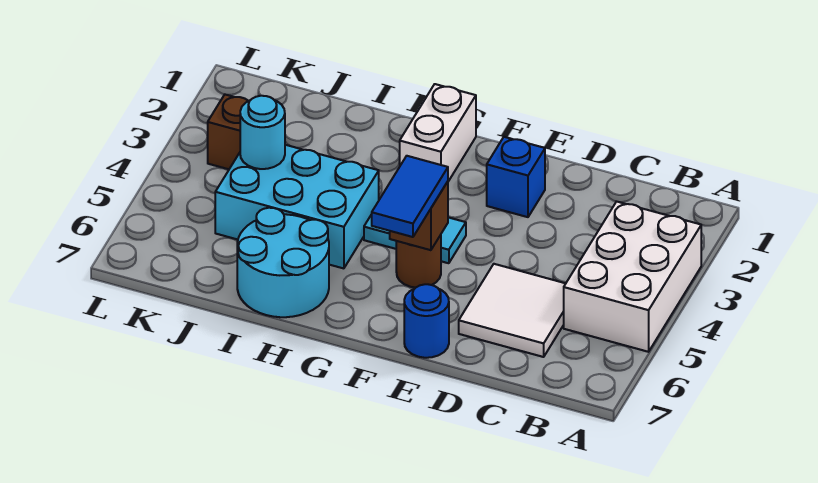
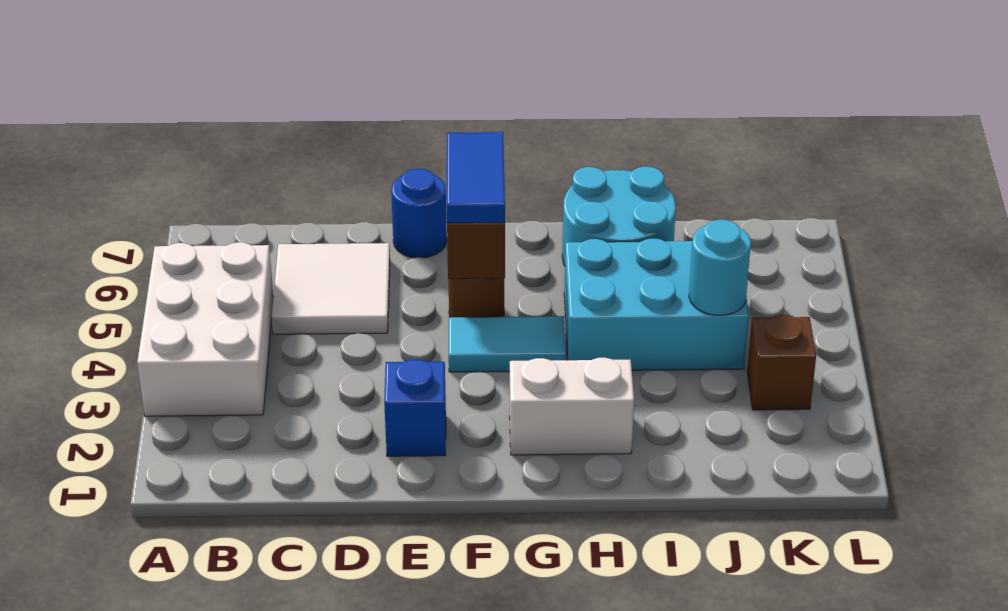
white brick G1:G2 level 1 -> white brick G2:H2 level 1

